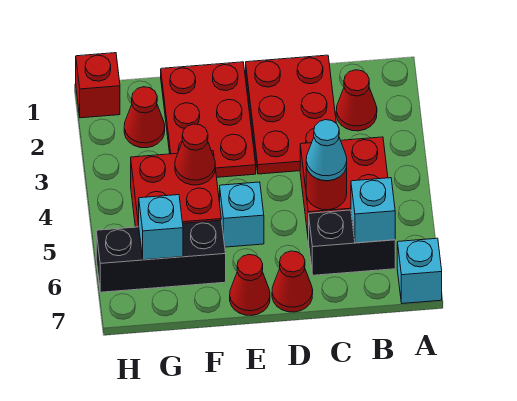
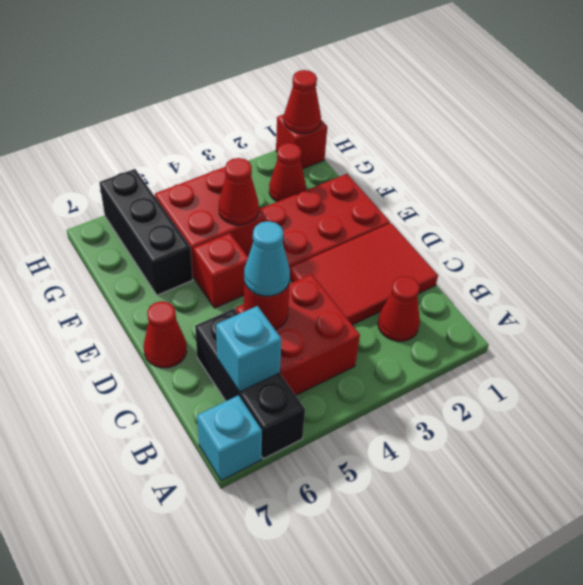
black brick B6:C6 level 1 -> black brick A6:C6 level 1
red plate C1:D3 level 1 -> red tile C1:D3 level 1
cyan brick E5 level 1 -> red brick E5 level 1
red cone E7 level 1 -> red cone H1 level 2
cyan brick G6 level 2 -> none

